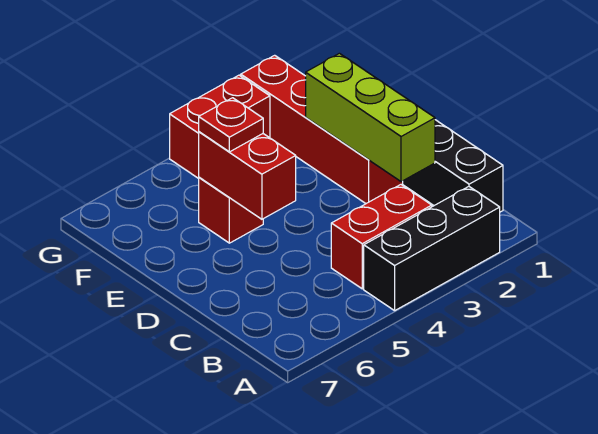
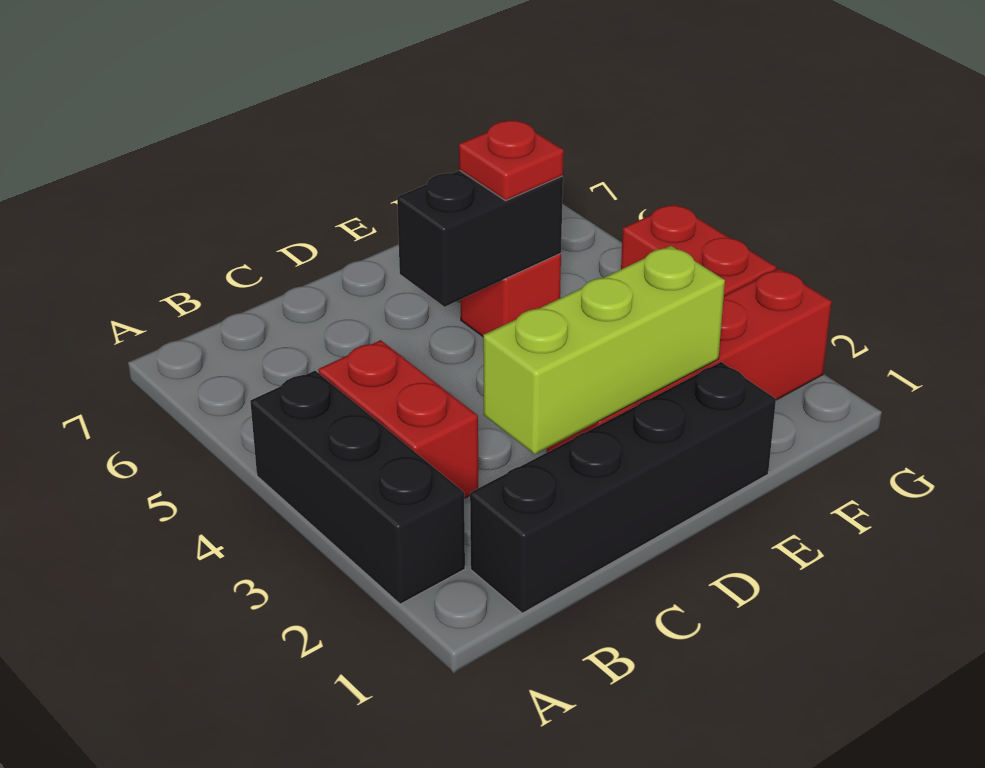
red brick D5:E5 level 2 -> black brick D5:E5 level 2

